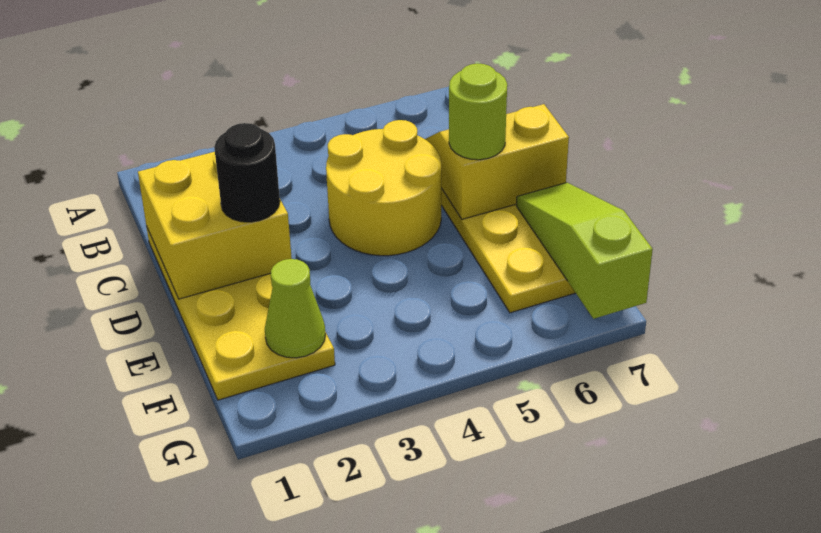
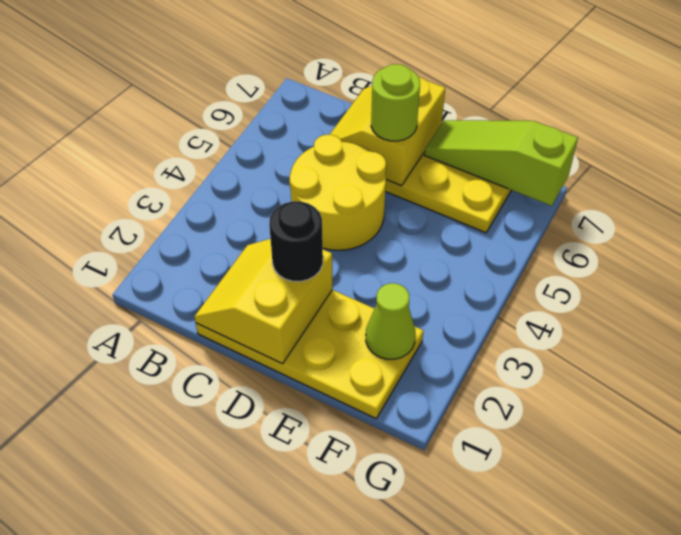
yellow brick C1:D2 level 2 -> yellow slope C1:D2 level 2 top D

